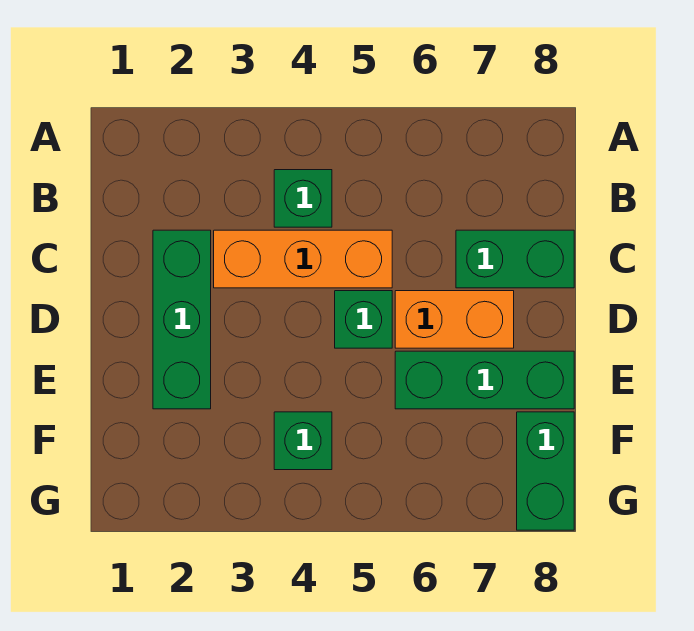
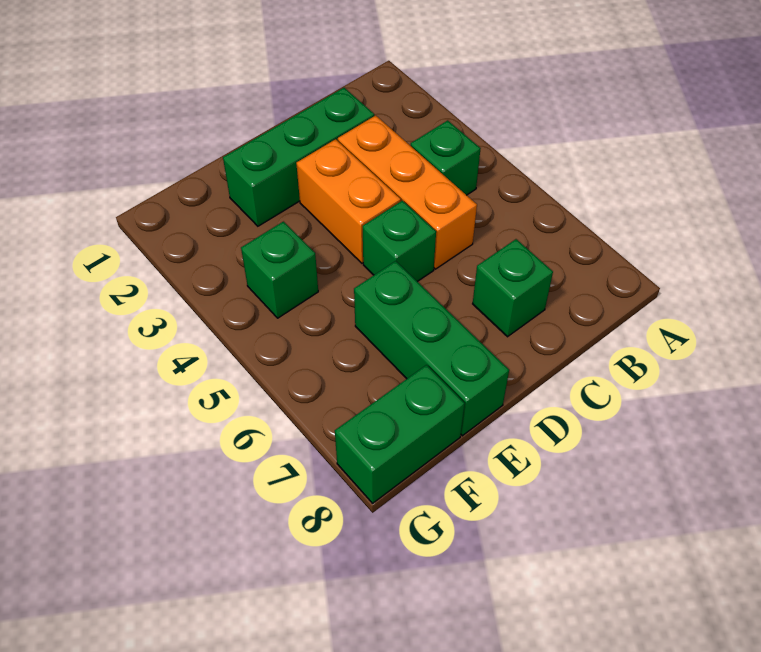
green brick C7:C8 level 1 -> green brick C7 level 1
orange brick D6:D7 level 1 -> orange brick D3:D4 level 1

